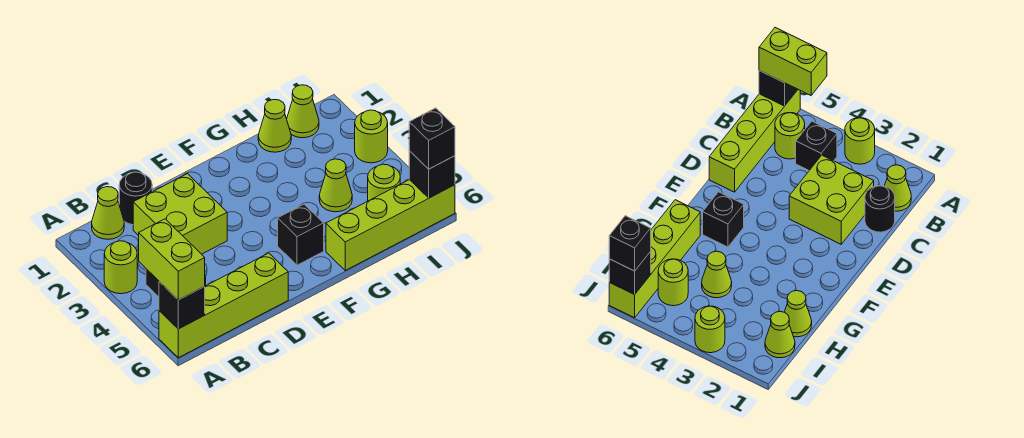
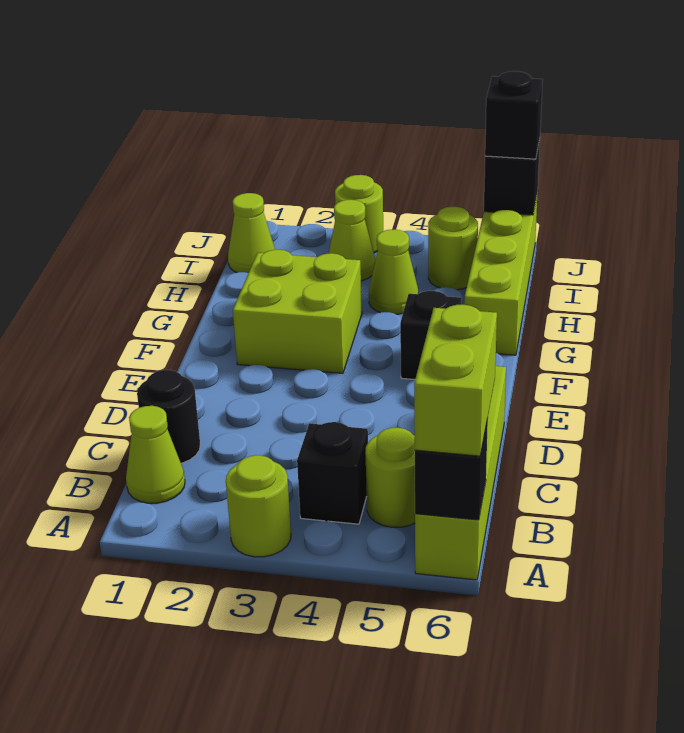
lime brick A5:A6 level 3 -> lime brick A6:B6 level 3
lime brick C2:D3 level 1 -> lime brick F2:G3 level 1
lime cone H1 level 1 -> lime cone I3 level 1

